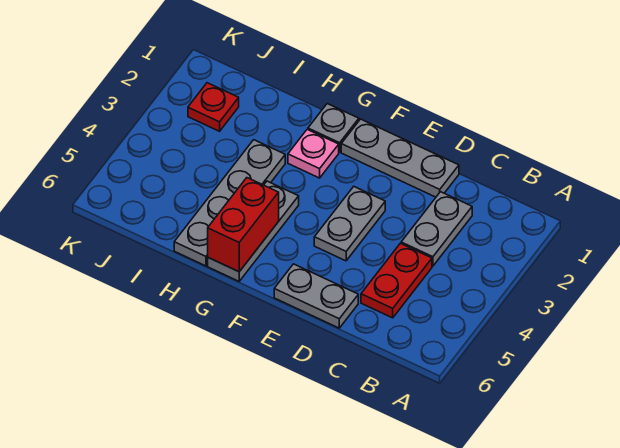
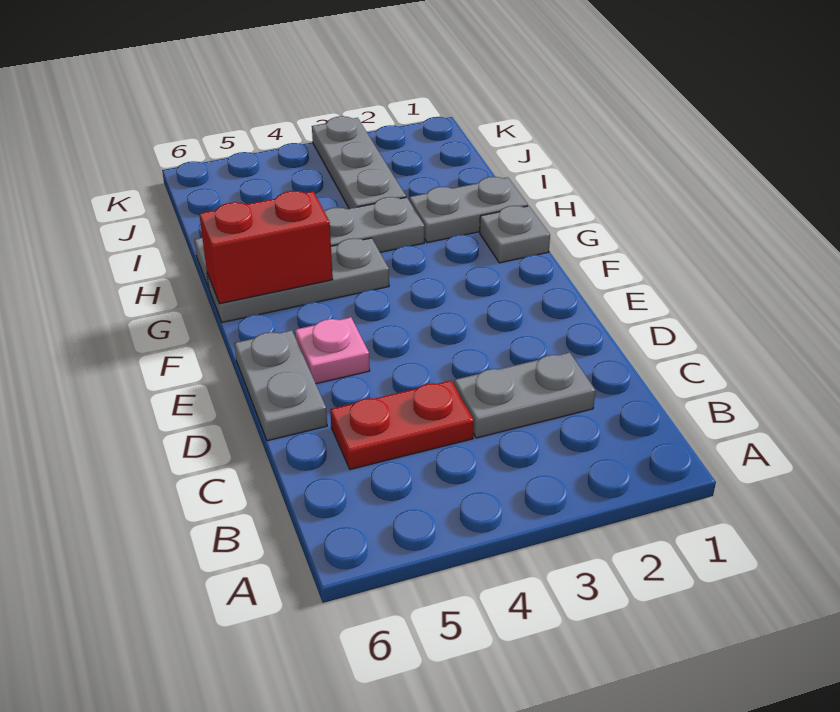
grey plate D1:F1 level 1 -> grey plate I3:K3 level 1
grey plate E3:E4 level 1 -> grey plate H1:H2 level 1
pink plate G2 level 1 -> pink plate E5 level 1
red plate J2 level 1 -> none

